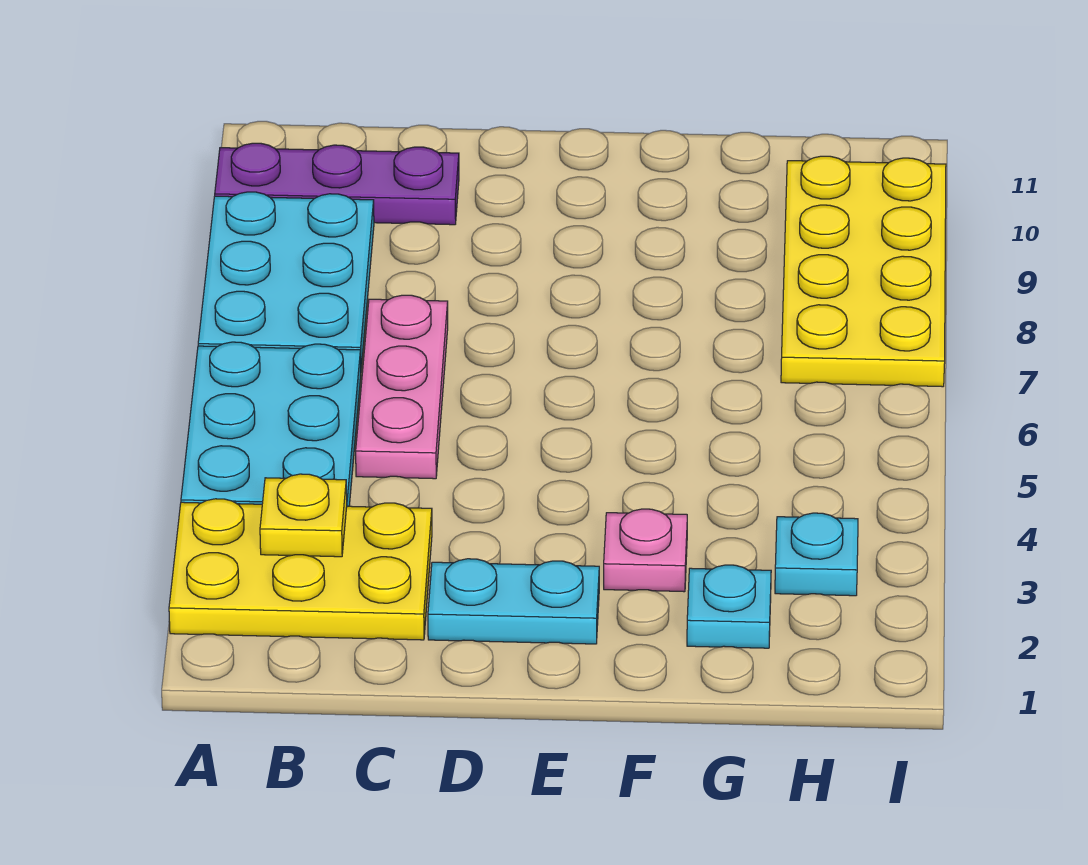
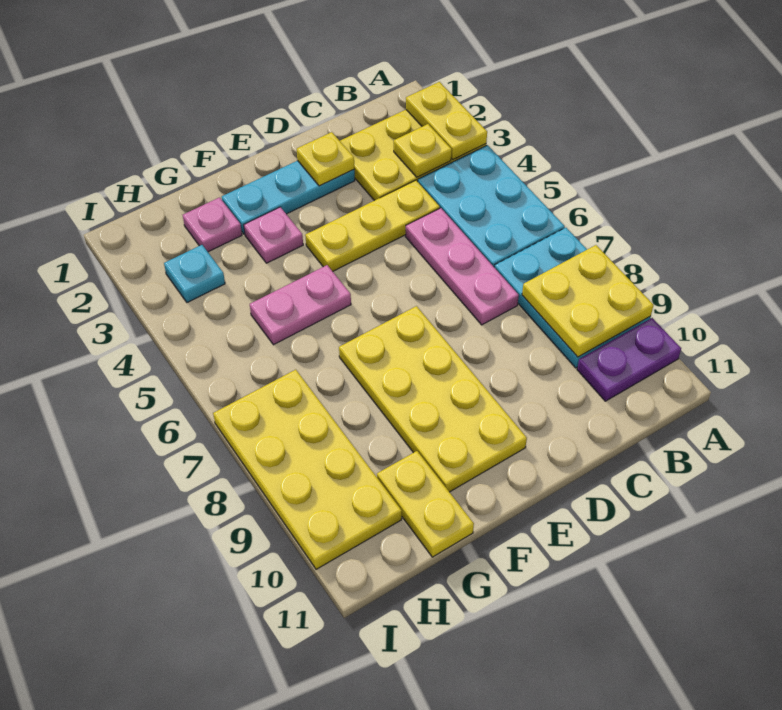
none -> yellow plate A2:A3 level 2
none -> yellow plate A8:B9 level 2
purple plate A10:C10 level 1 -> purple plate A10:B10 level 1
none -> yellow plate C4:E4 level 1
cyan plate D2:E2 level 1 -> cyan plate D2:F2 level 1
none -> yellow plate D2 level 2
none -> yellow plate E7:F10 level 1
none -> pink plate F5:G5 level 1
cyan plate G2 level 1 -> pink plate G2 level 1
none -> yellow plate G10:G11 level 1

